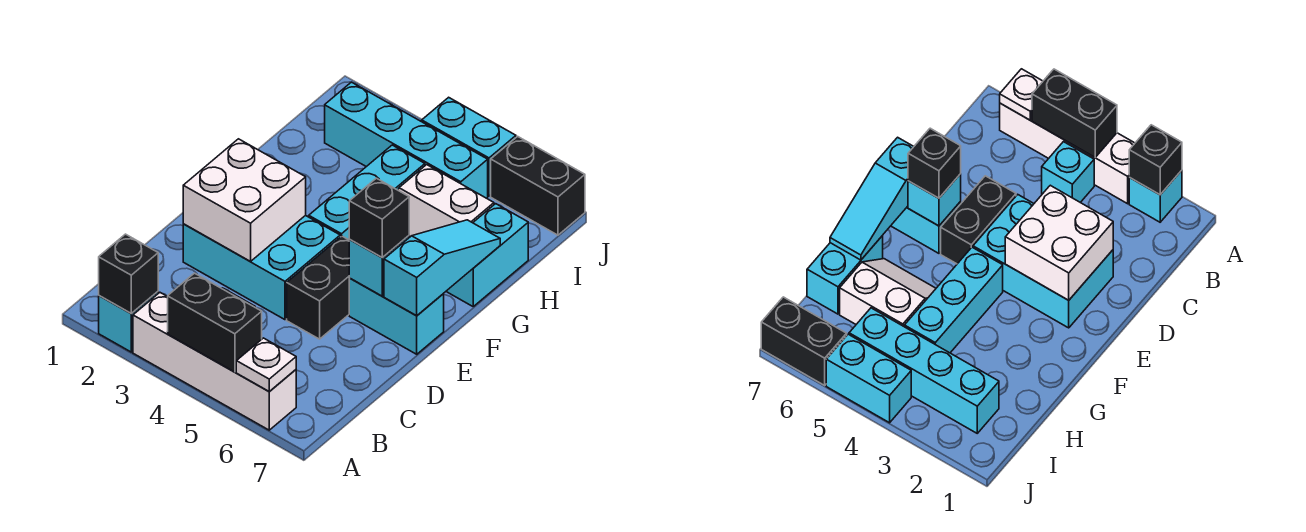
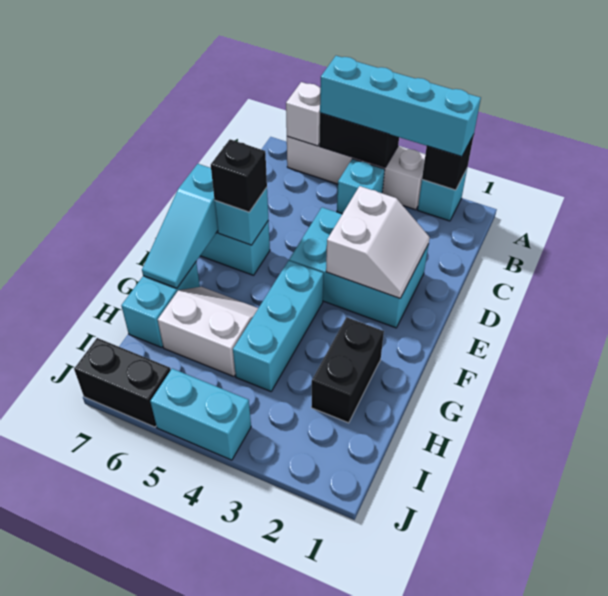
white plate A6 level 2 -> white brick A6 level 2
white brick D2:E3 level 2 -> white slope D2:E3 level 2 top 3
black brick D5:E5 level 1 -> black brick G2:H2 level 1
cyan brick I2:I5 level 1 -> cyan brick A2:A5 level 3

